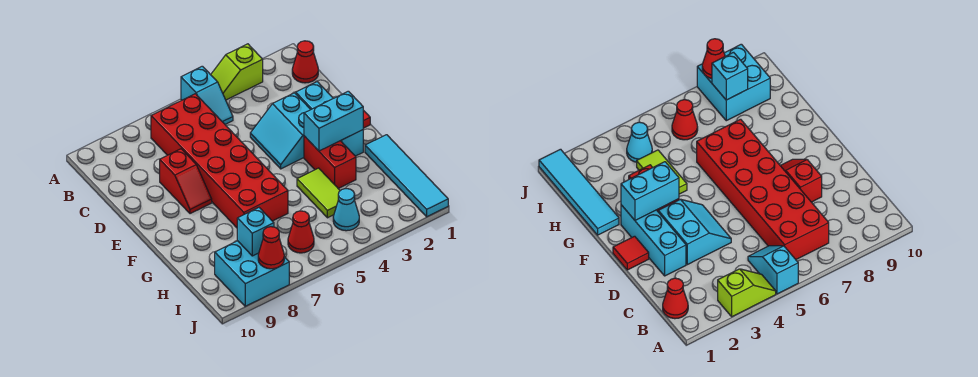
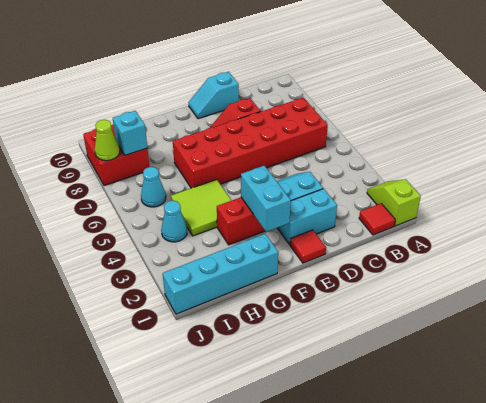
lime slope A3:A4 level 1 top 3 -> lime slope A1:A2 level 1 top 1
cyan slope A5:B5 level 1 top A -> cyan slope D10:E10 level 1 top D
red cone B1 level 1 -> red tile B1 level 1
cyan brick D2:F2 level 1 -> cyan brick D2:E2 level 1
cyan tile G1:J1 level 1 -> cyan brick G1:J1 level 1
lime tile G4:H4 level 1 -> lime tile G4:H5 level 1
red cone I6 level 1 -> cyan cone I6 level 1
cyan brick I8:J9 level 1 -> red brick I8:J9 level 1
red cone J8 level 2 -> lime cone J8 level 2

